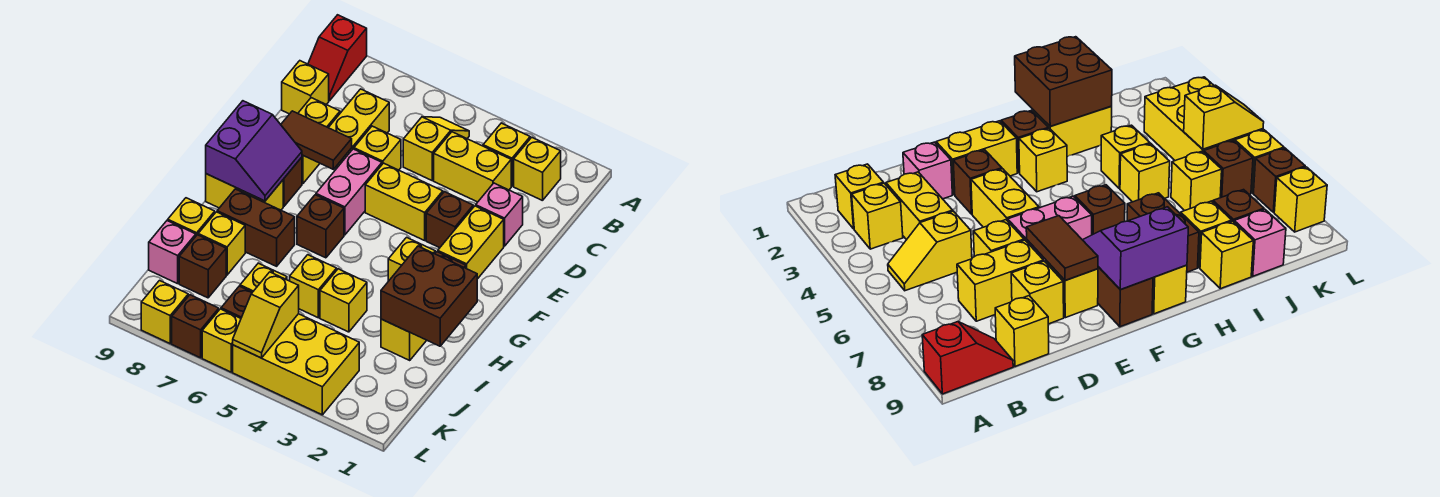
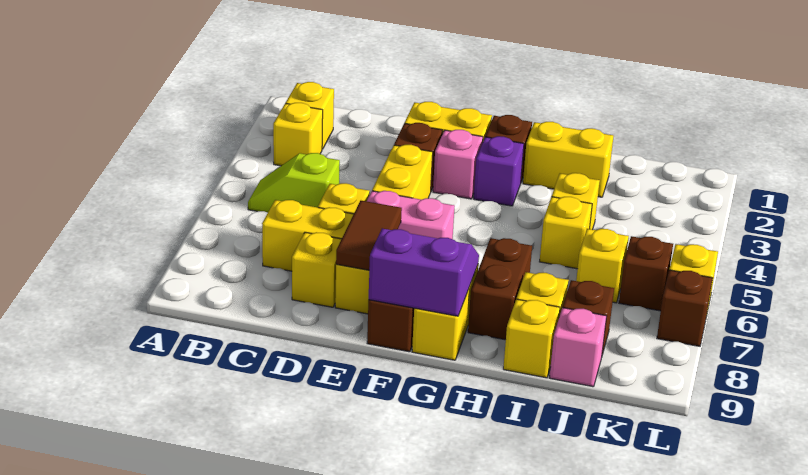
red slope A9:B9 level 1 top A -> none
yellow slope B5:C5 level 1 top C -> lime slope B5:C5 level 1 top C
yellow brick C3:C4 level 1 -> none
yellow brick C9 level 1 -> none
pink brick D2 level 1 -> pink brick F3 level 1
yellow brick G3 level 1 -> purple brick G3 level 1
brown brick G6 level 1 -> none
brown brick H1:I2 level 2 -> none
yellow brick K3:L5 level 1 -> none
yellow slope K5:L5 level 2 top K -> none
yellow brick L8 level 1 -> none

